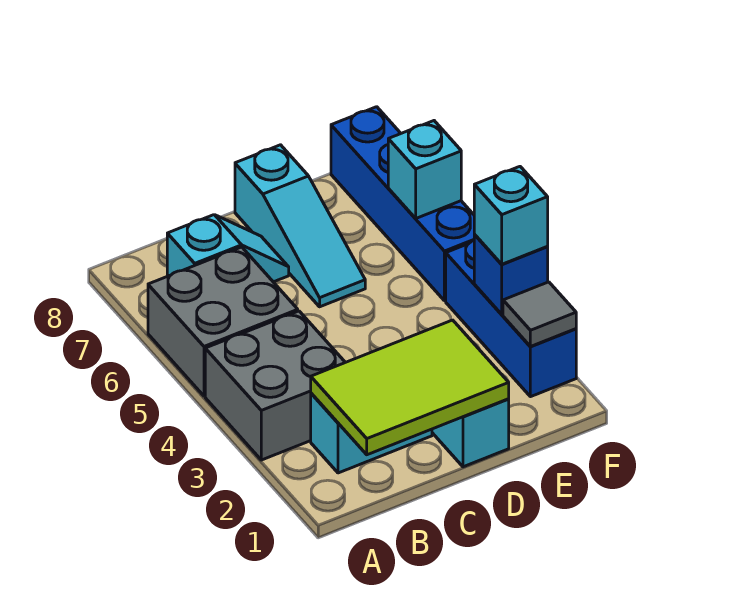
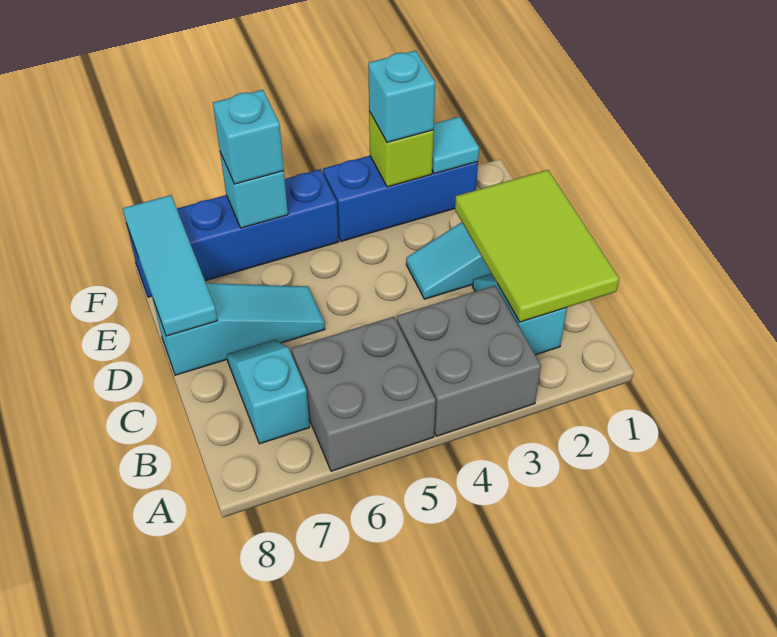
none -> cyan tile D8:F8 level 2
grey tile F2 level 2 -> cyan tile F2 level 2
blue brick F3 level 2 -> lime brick F3 level 2
none -> cyan brick F6 level 3

